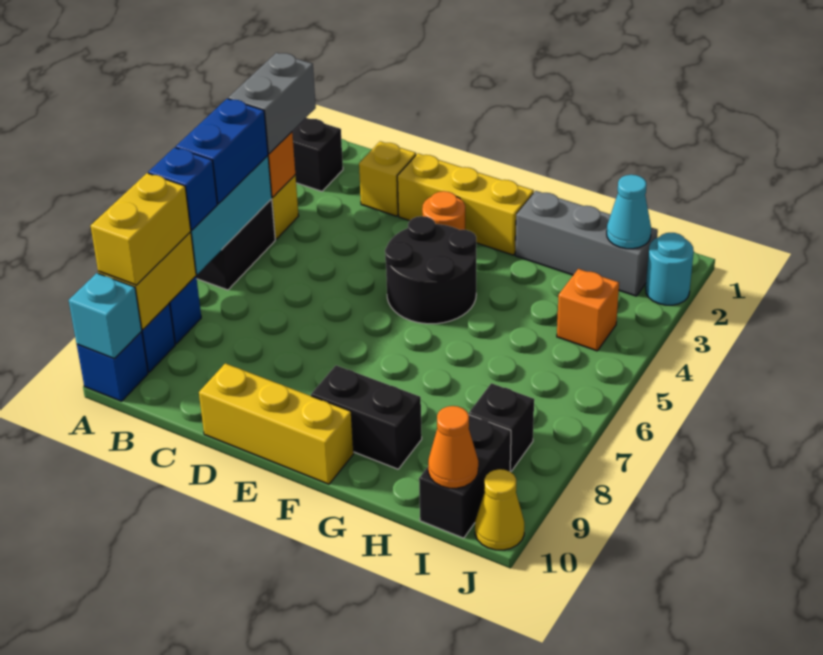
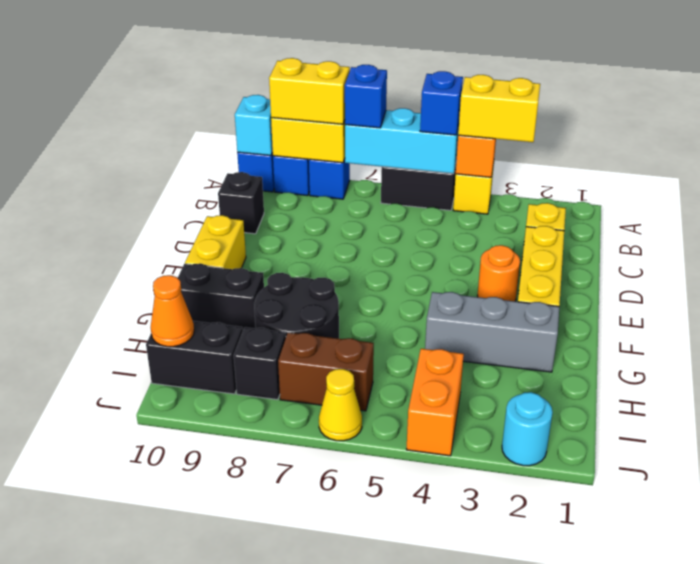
black brick A2 level 1 -> black brick C10 level 1
grey brick A3:A4 level 3 -> yellow brick A3:A4 level 3
blue brick A5:A6 level 3 -> blue brick A5 level 3
yellow brick D10:F10 level 1 -> yellow brick E10:F10 level 1
black round brick E4:F5 level 1 -> black round brick G7:H8 level 1
black brick F9:G9 level 1 -> black brick G9:G10 level 1
grey brick G2:I2 level 1 -> grey brick G2:G4 level 1
cyan cone I2 level 2 -> none
orange brick I4 level 1 -> orange brick I4:J4 level 1
none -> brown brick I6:I7 level 1
yellow cone J10 level 1 -> yellow cone J6 level 1

